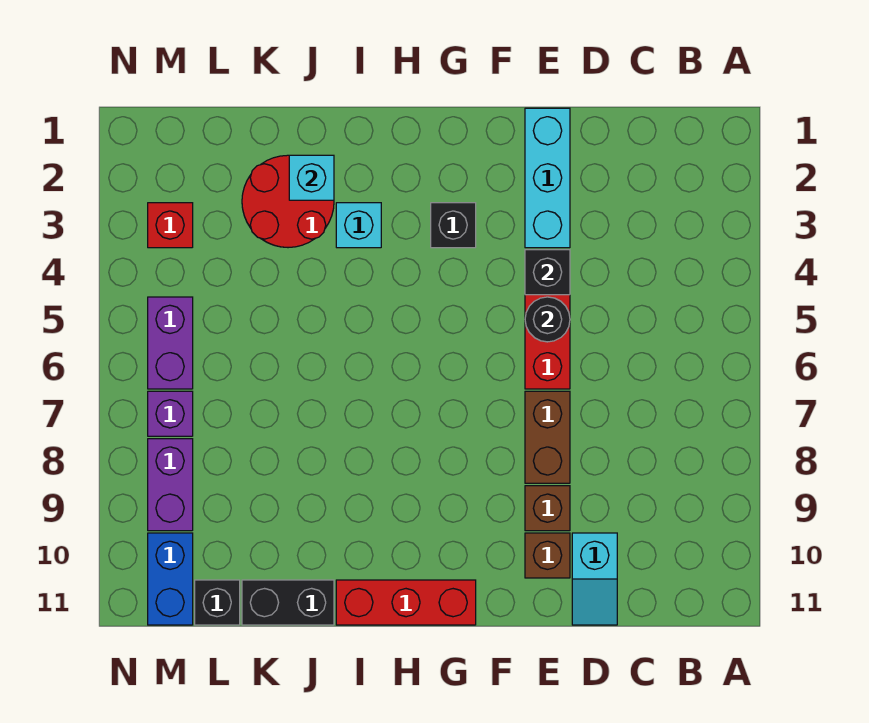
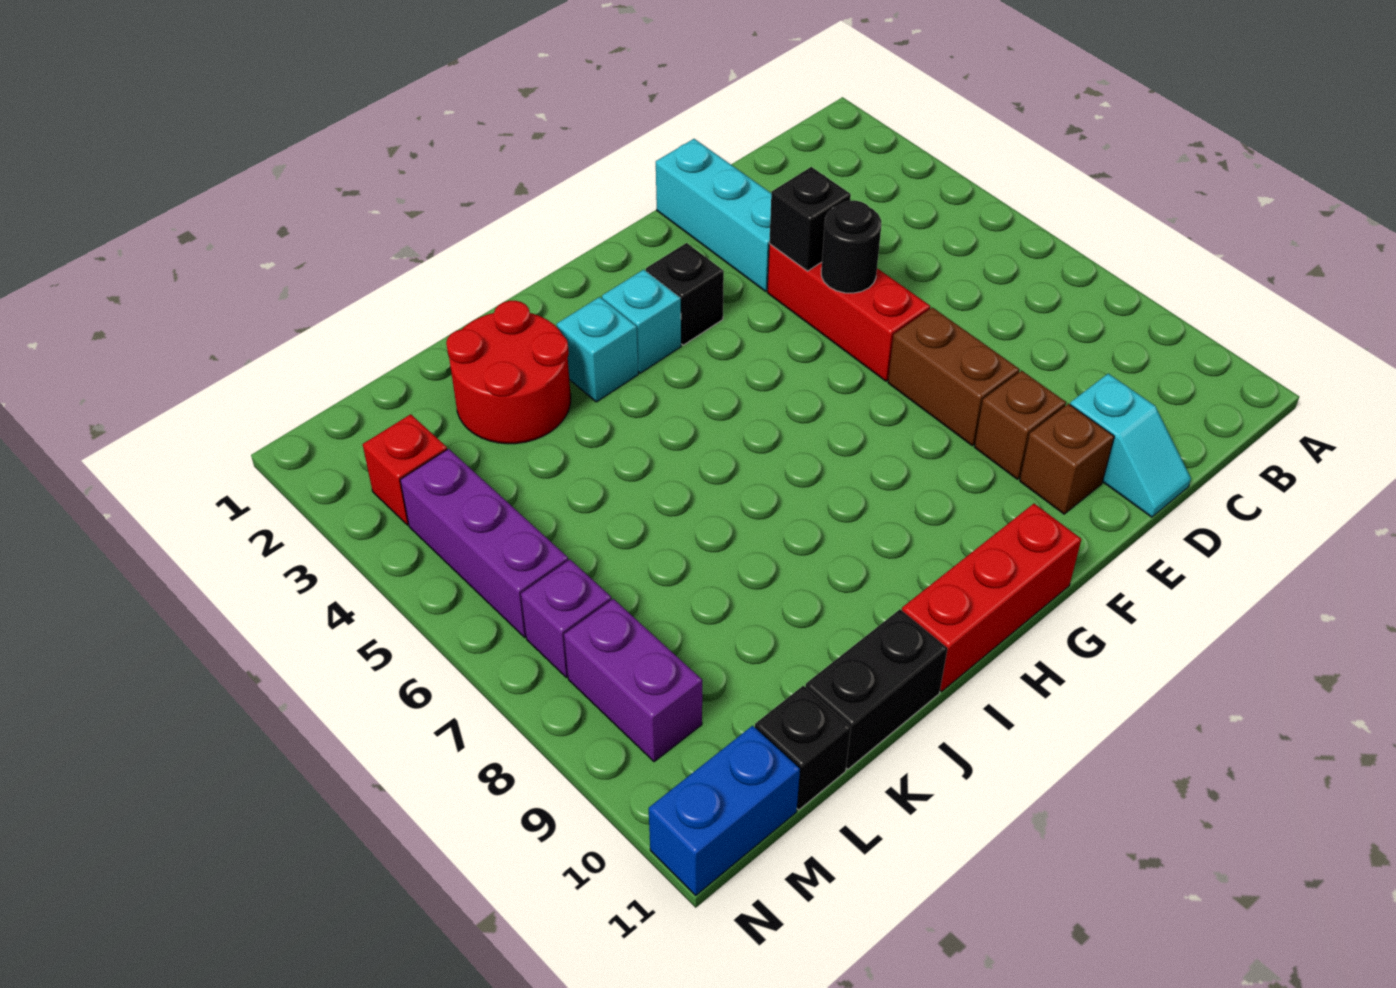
cyan brick J2 level 2 -> cyan brick H3 level 1
purple brick M5:M6 level 1 -> purple brick M4:M6 level 1
blue brick M10:M11 level 1 -> blue brick M11:N11 level 1

